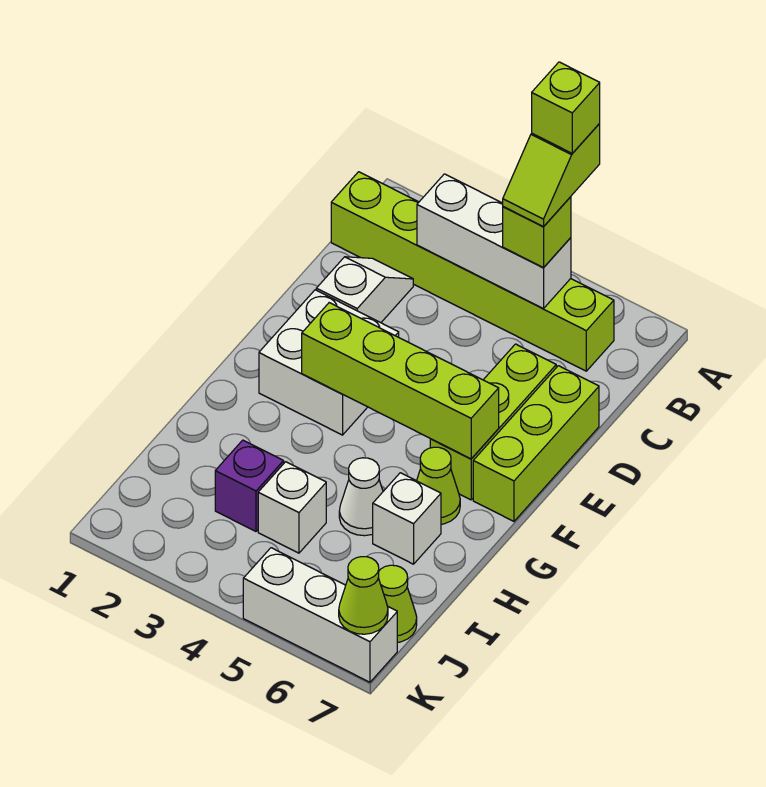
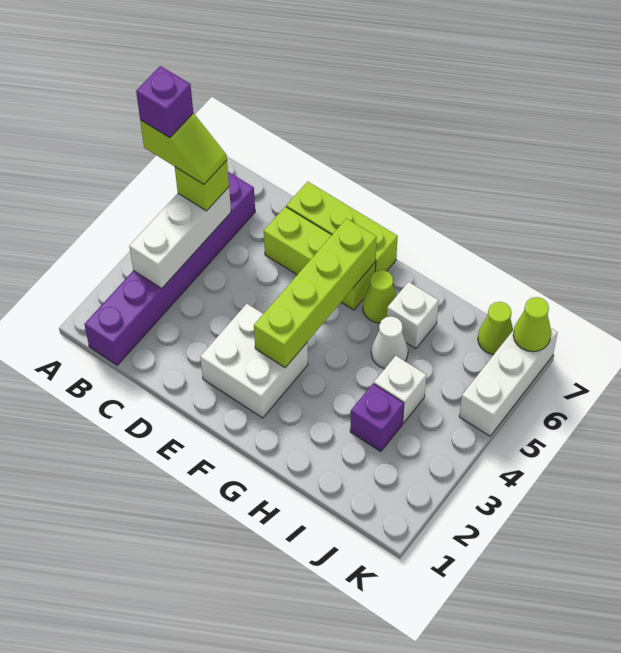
lime brick A5 level 5 -> purple brick A5 level 5
lime brick B1:B6 level 1 -> purple brick B1:B6 level 1
white slope C2:D2 level 1 top D -> none

